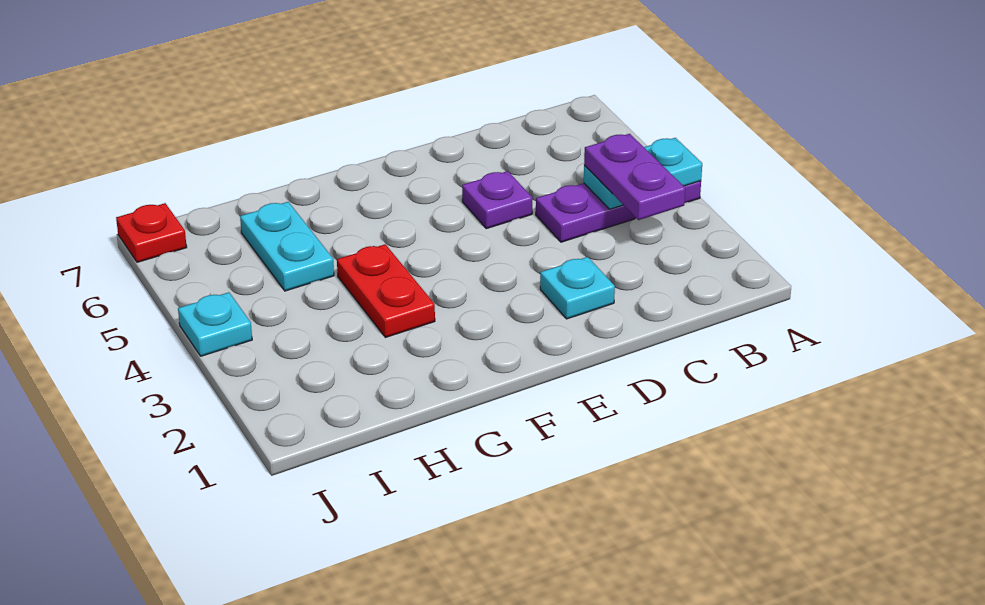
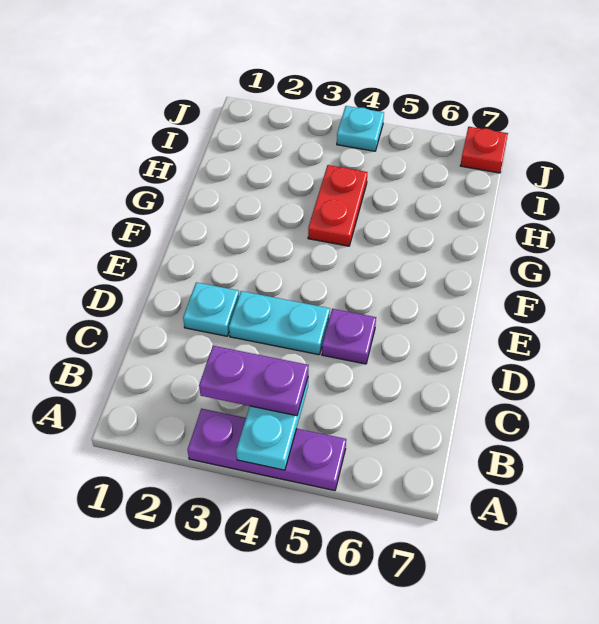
purple plate A4:C4 level 1 -> purple plate A3:A5 level 1
red plate G3:G4 level 1 -> red plate G4:H4 level 1
cyan plate H5:H6 level 1 -> cyan plate D3:D4 level 1

